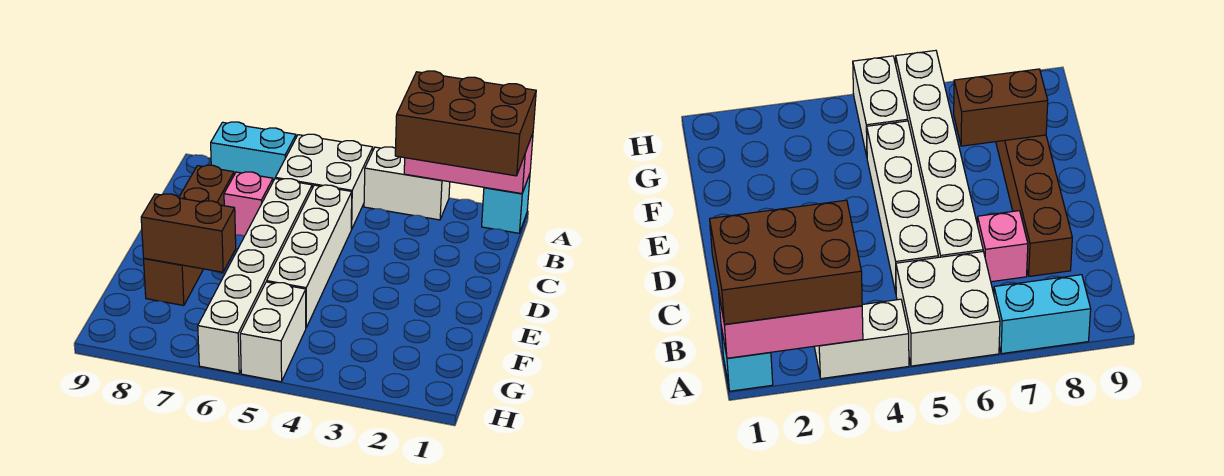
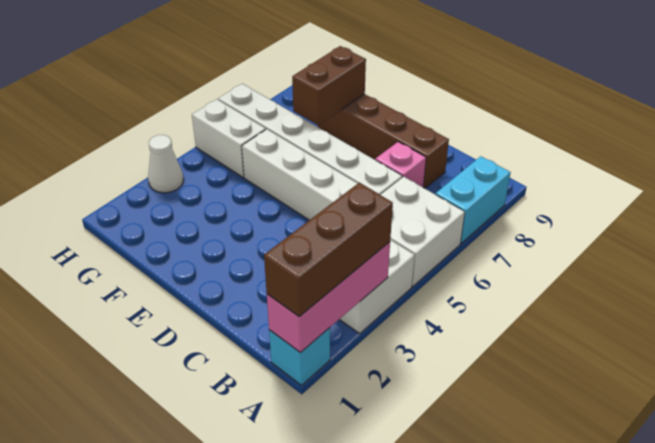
brown brick A1:B3 level 3 -> brown brick A1:A3 level 3
none -> white cone H3 level 1

